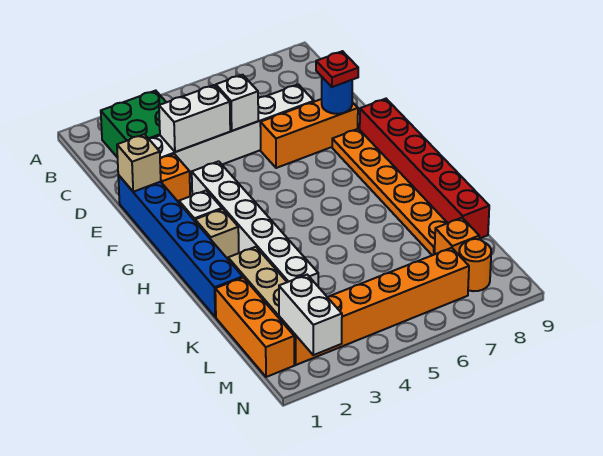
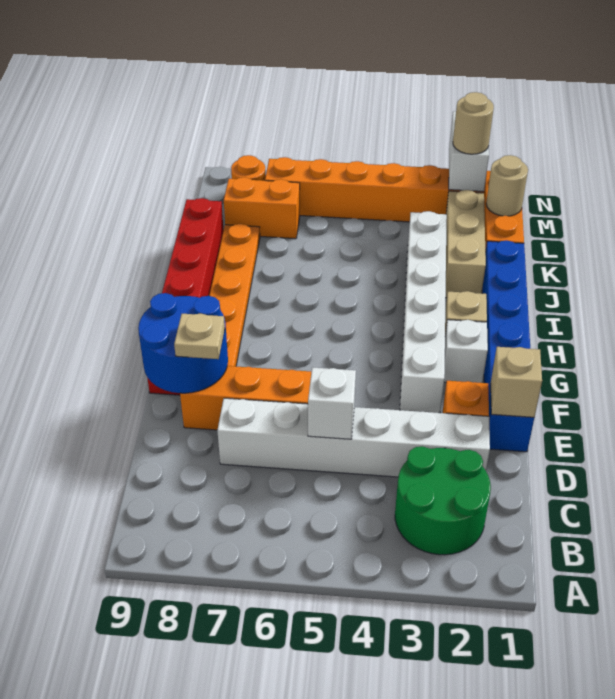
green brick B2:C3 level 1 -> green round brick B2:C3 level 1
white brick D3:D4 level 2 -> none
blue round brick E8 level 2 -> blue round brick E8:F9 level 2
red plate E8 level 3 -> tan plate E8 level 3
none -> tan round brick L1 level 2
orange brick L8 level 1 -> orange brick L7:L8 level 1
none -> tan round brick M2 level 3

